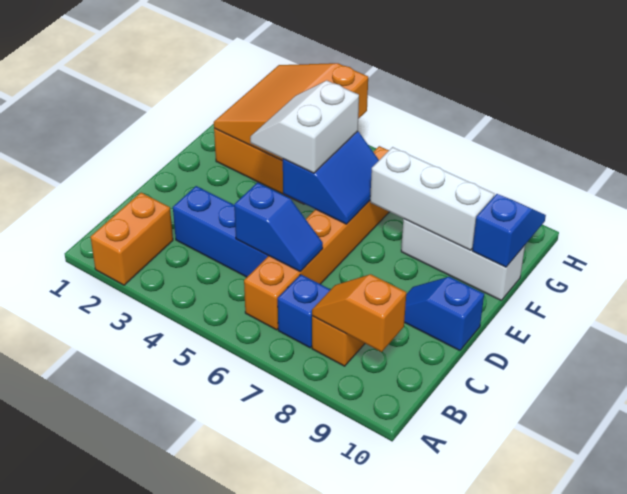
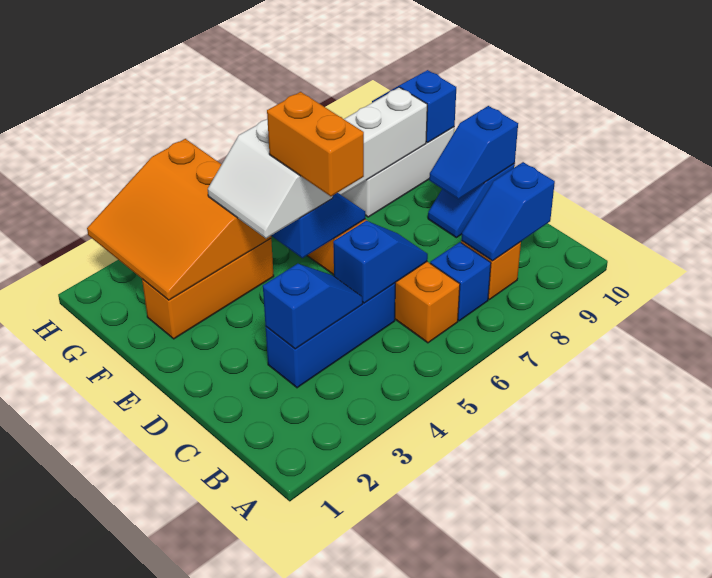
orange brick A2:B2 level 1 -> orange brick D5:E5 level 4
orange slope B8:B9 level 2 top 9 -> blue slope B8:B9 level 2 top 9
none -> blue slope C3:C4 level 2 top 3
none -> blue slope D9:D10 level 2 top 10

